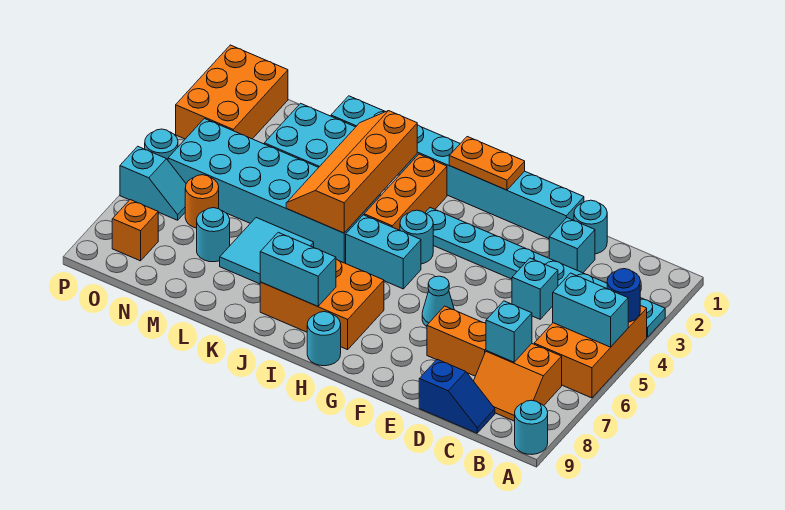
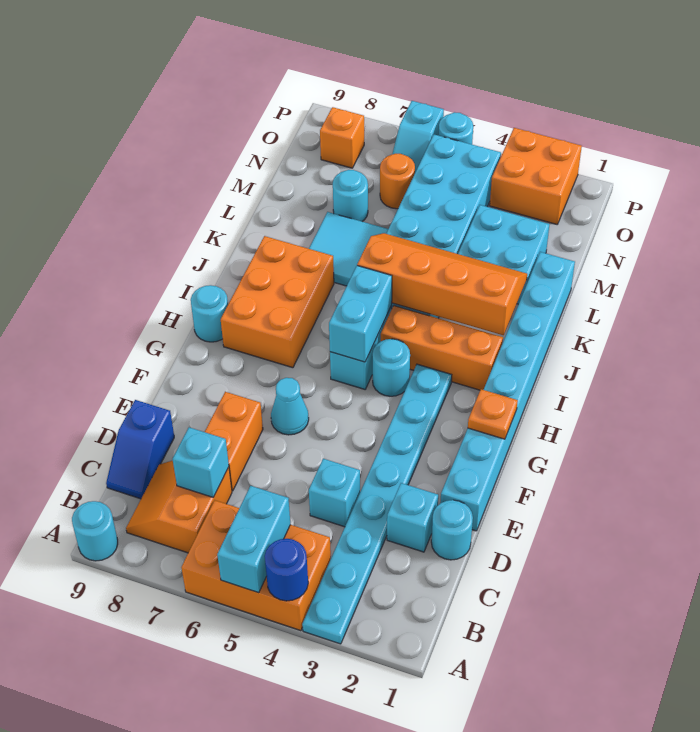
orange plate G1:H1 level 2 -> orange plate G1 level 2
cyan brick I8:J8 level 2 -> cyan brick H5:I5 level 2
orange brick O1:P3 level 1 -> orange brick O2:P3 level 1

